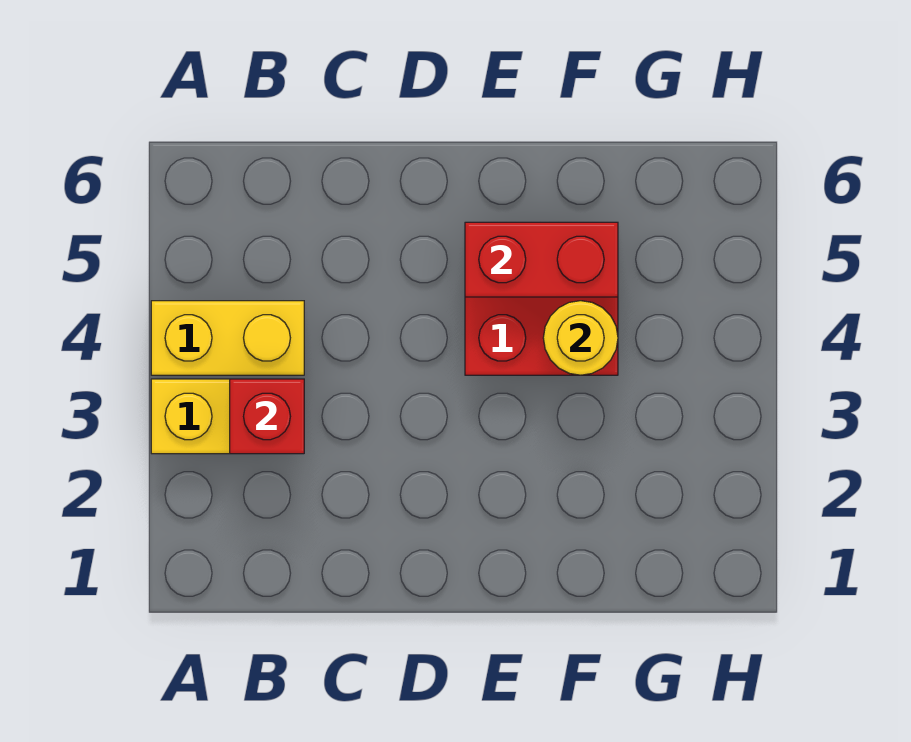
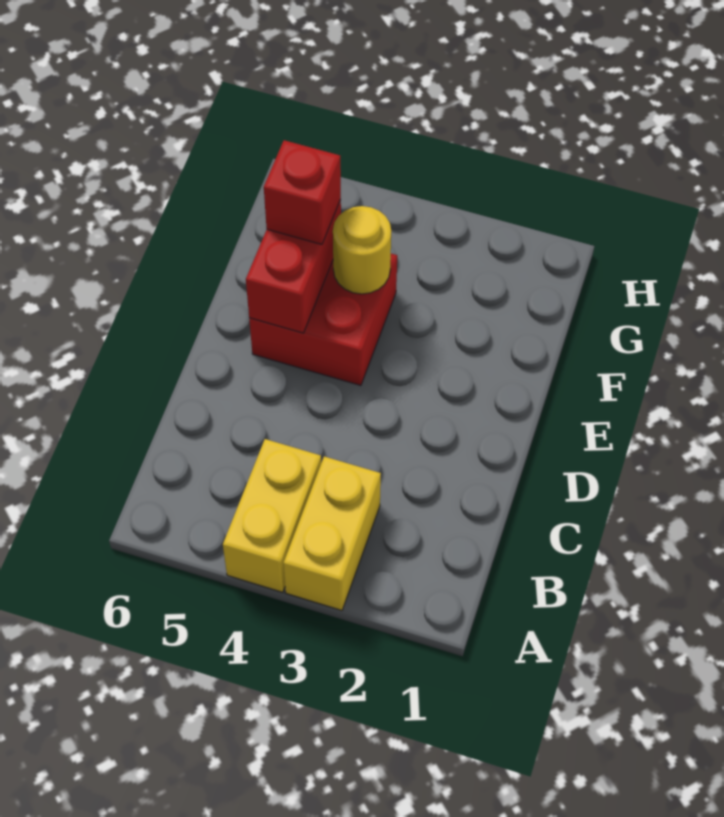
red brick B3 level 2 -> red brick F5 level 3

